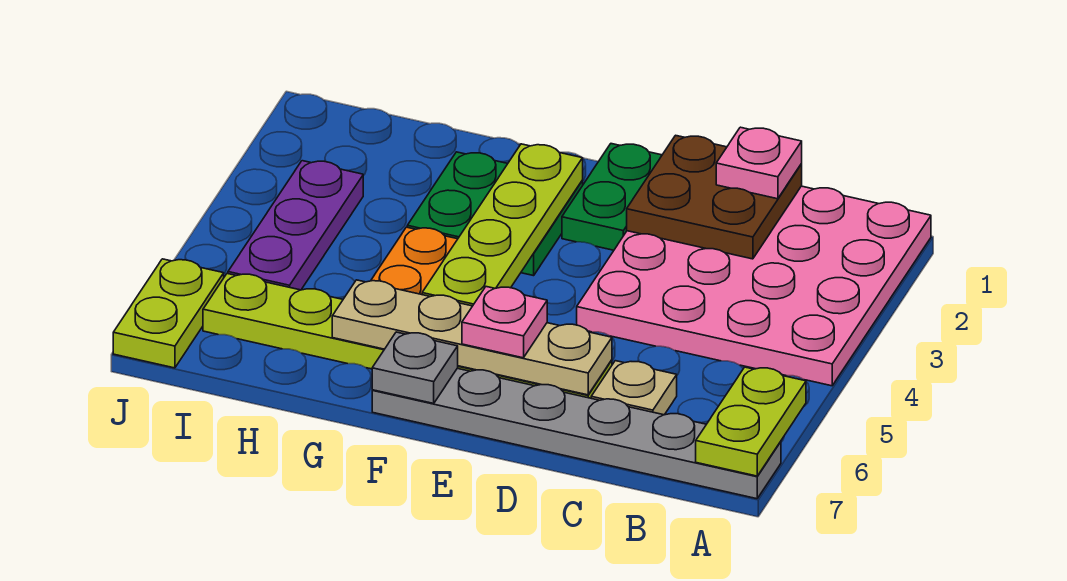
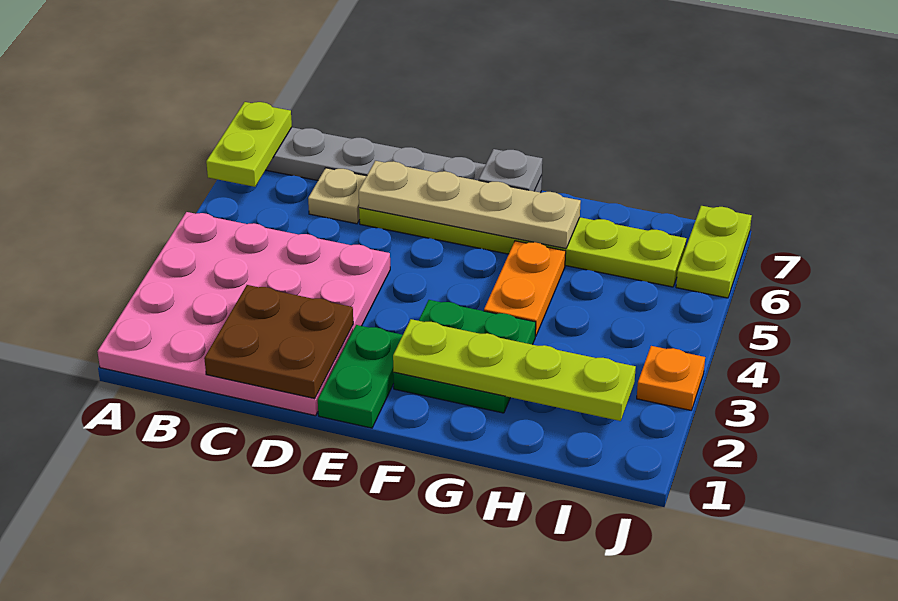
pink plate C1 level 3 -> none
pink plate E6 level 3 -> none
lime plate F2:F5 level 2 -> lime plate F2:I2 level 2
purple plate I3:I5 level 1 -> none
none -> orange plate J3 level 1

